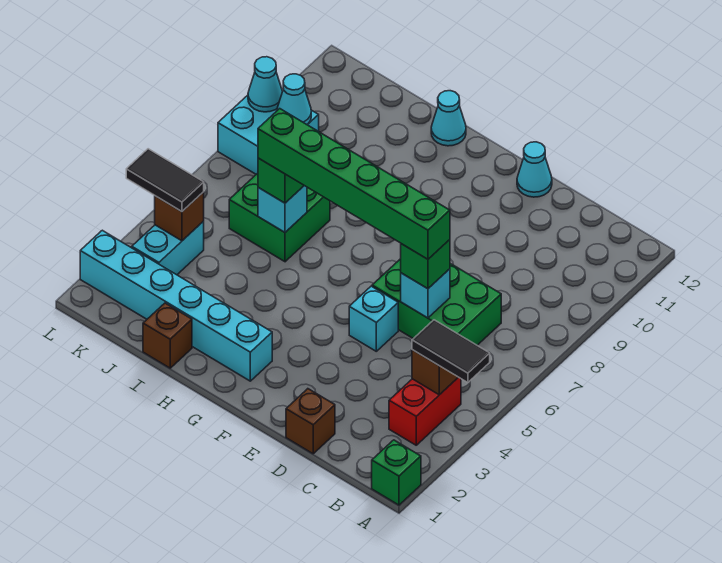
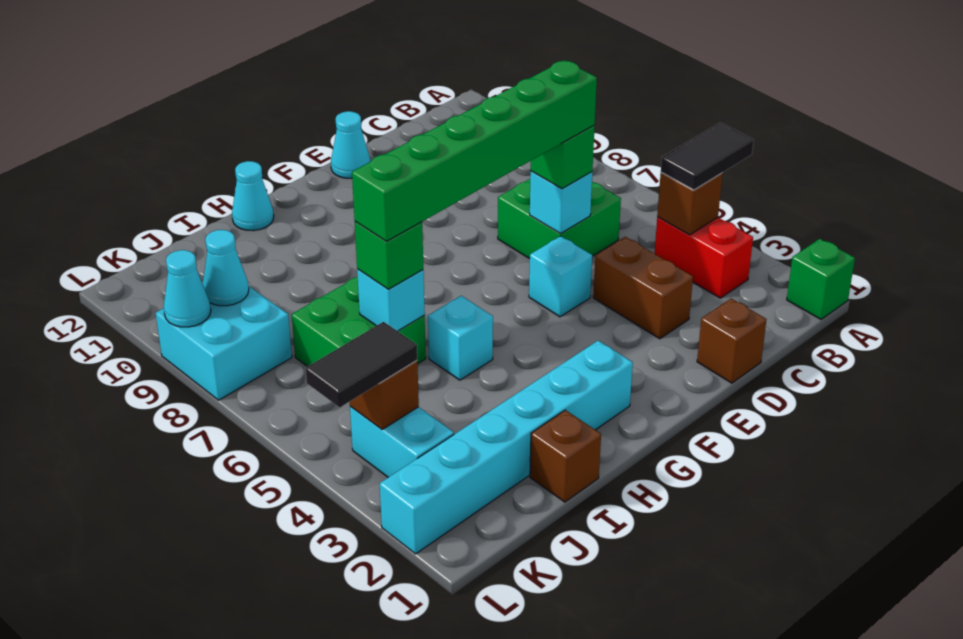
green brick C6:E7 level 1 -> green brick C6:D7 level 1
none -> brown brick D3:D4 level 1
none -> cyan brick H5 level 1

